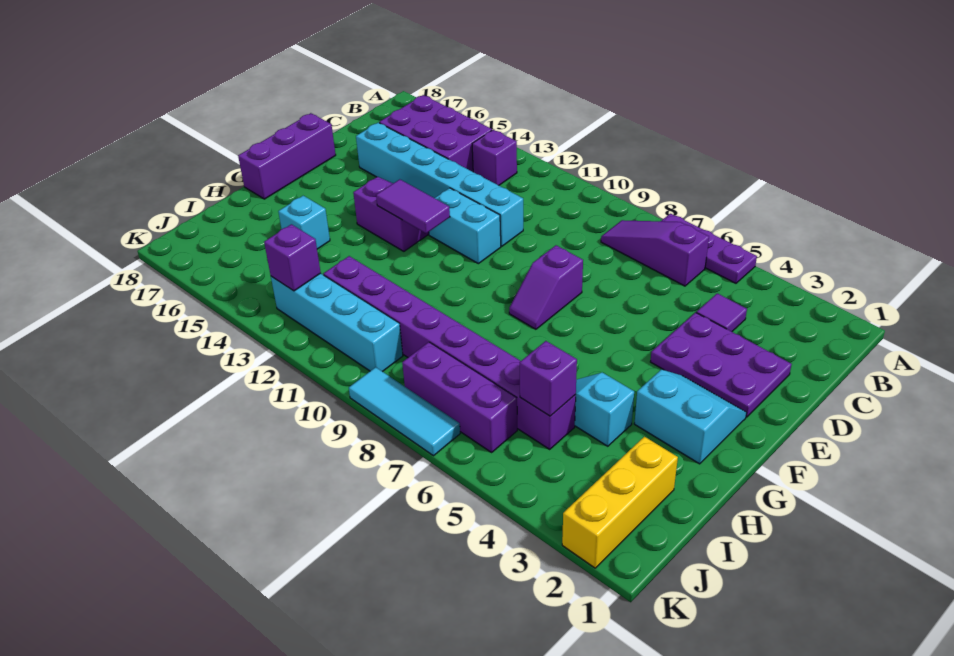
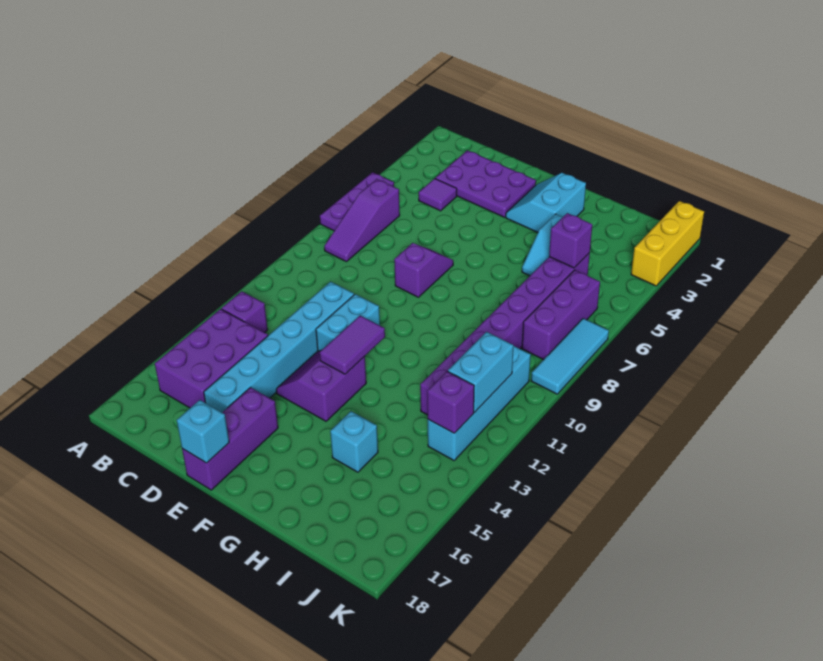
purple plate D2:E4 level 1 -> purple plate C2:E3 level 1
purple slope E8:F8 level 1 top E -> purple slope E7:E8 level 1 top 8
purple brick E18:G18 level 1 -> purple brick E16:E18 level 1
none -> cyan brick E18 level 2
yellow brick I2:K2 level 1 -> yellow brick K1:K3 level 1
none -> cyan brick J11:J12 level 2

